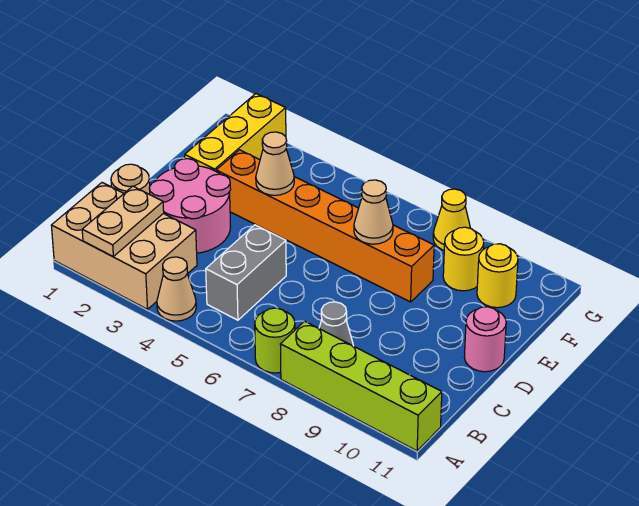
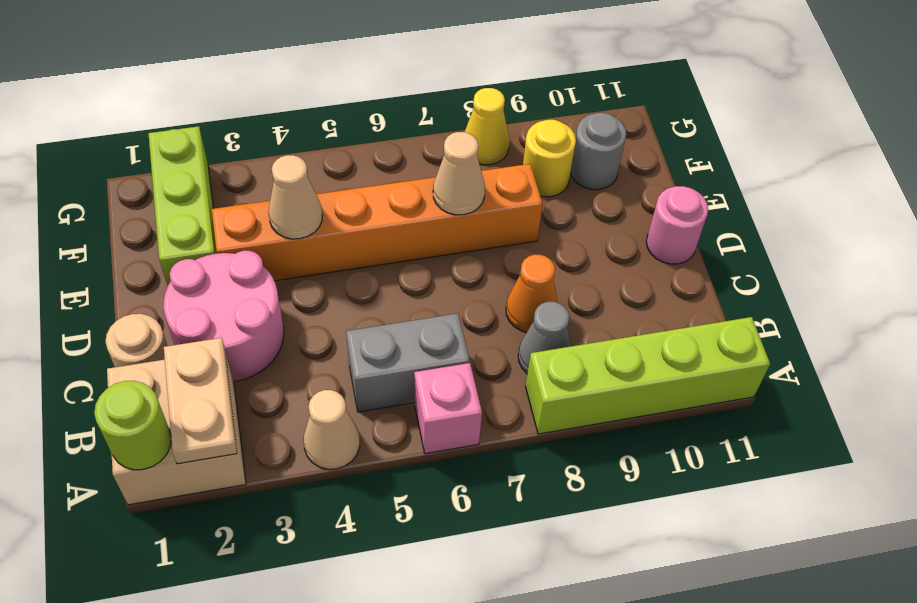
tan brick A1:B3 level 1 -> tan brick A1:B2 level 1
none -> pink brick A6 level 1
lime round brick A7 level 1 -> lime round brick A1 level 2
grey brick B5:C5 level 1 -> grey brick B5:B6 level 1
none -> orange cone C8 level 1
yellow brick E2:G2 level 1 -> lime brick E2:G2 level 1
yellow round brick F10 level 1 -> grey round brick F10 level 1

